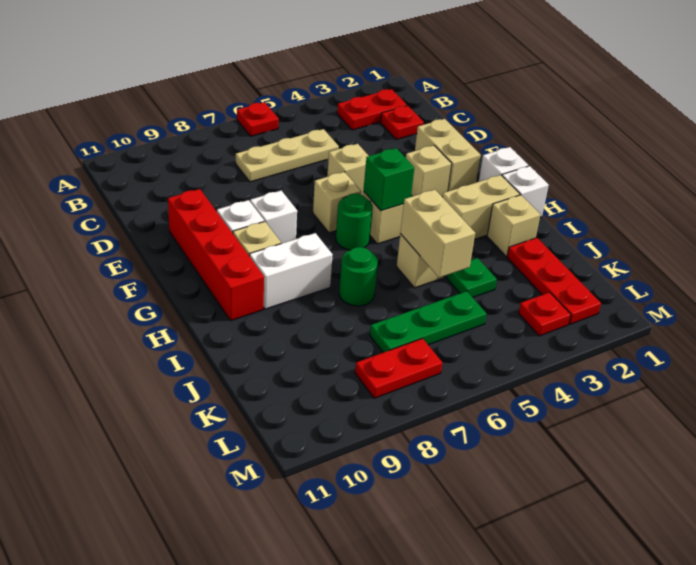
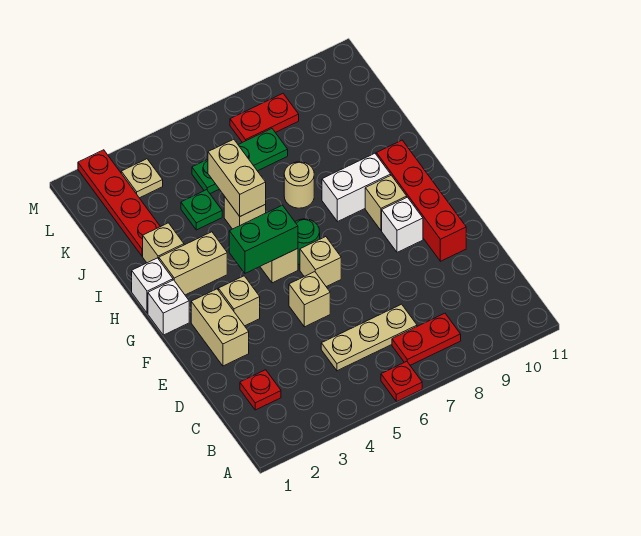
red plate B2:B3 level 1 -> red plate B7:B8 level 1
white brick F8 level 1 -> none
green brick G5 level 2 -> green brick G4:G5 level 2
green round brick I7 level 1 -> tan round brick I7 level 1
red plate J2:L2 level 1 -> red plate J2:M2 level 1
red plate L3 level 1 -> tan plate L3 level 1

